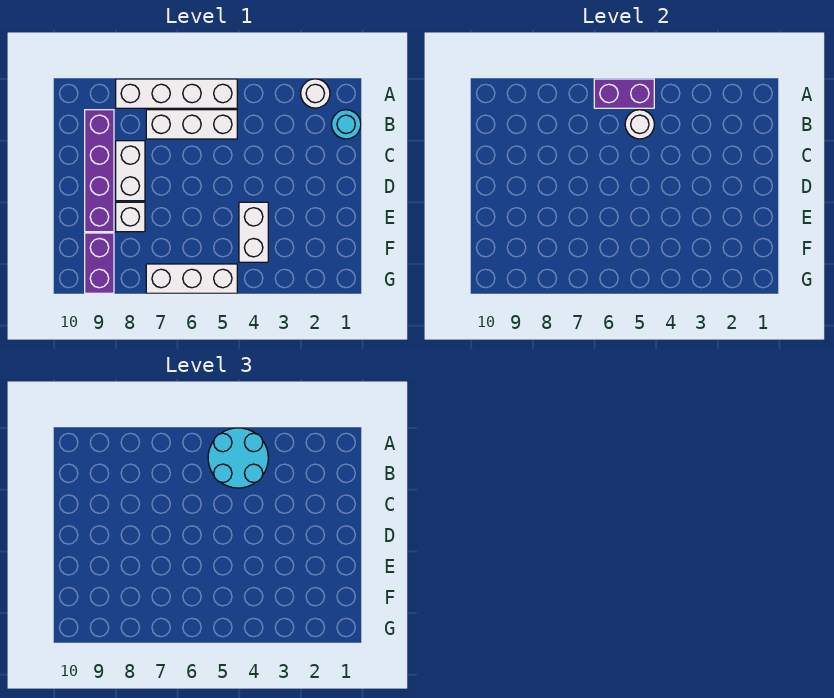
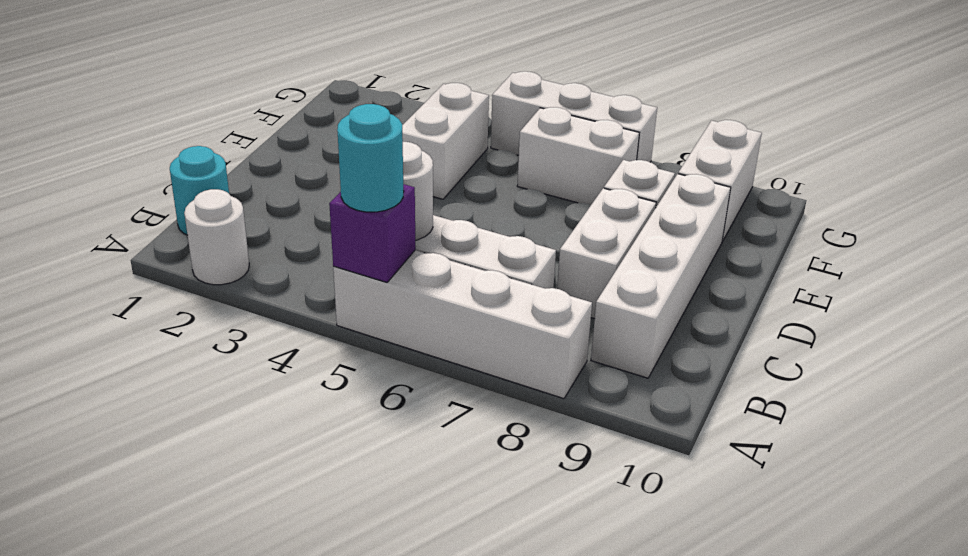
cyan round brick A4:B5 level 3 -> cyan round brick A5 level 3
purple brick A5:A6 level 2 -> purple brick A5 level 2
purple brick B9:E9 level 1 -> white brick B9:E9 level 1
none -> white brick F6:F7 level 1
purple brick F9:G9 level 1 -> white brick F9:G9 level 1

